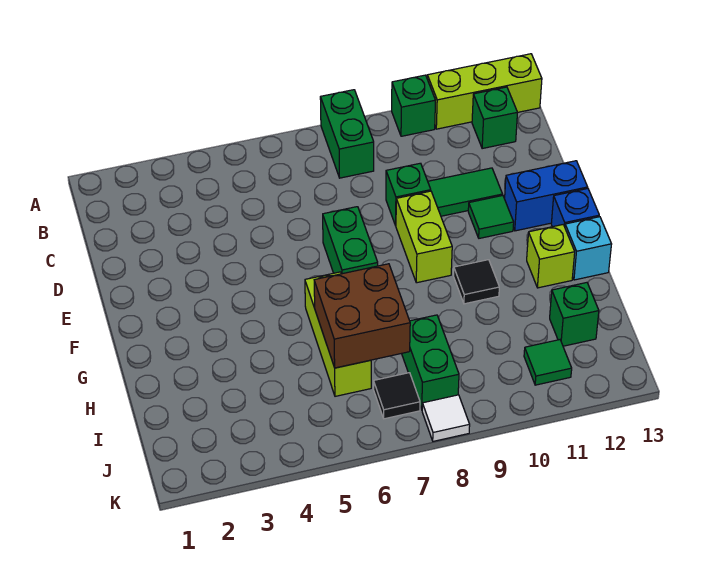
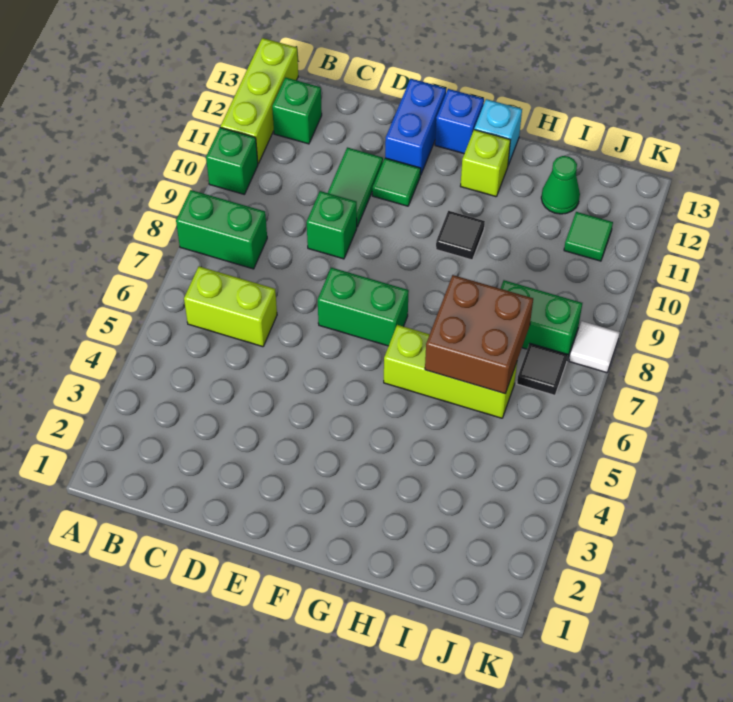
lime brick E9:F9 level 1 -> lime brick B6:C6 level 1
green brick I12 level 1 -> green cone I12 level 1

